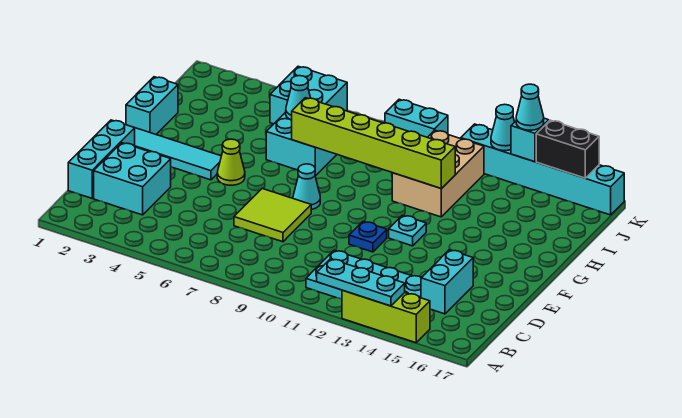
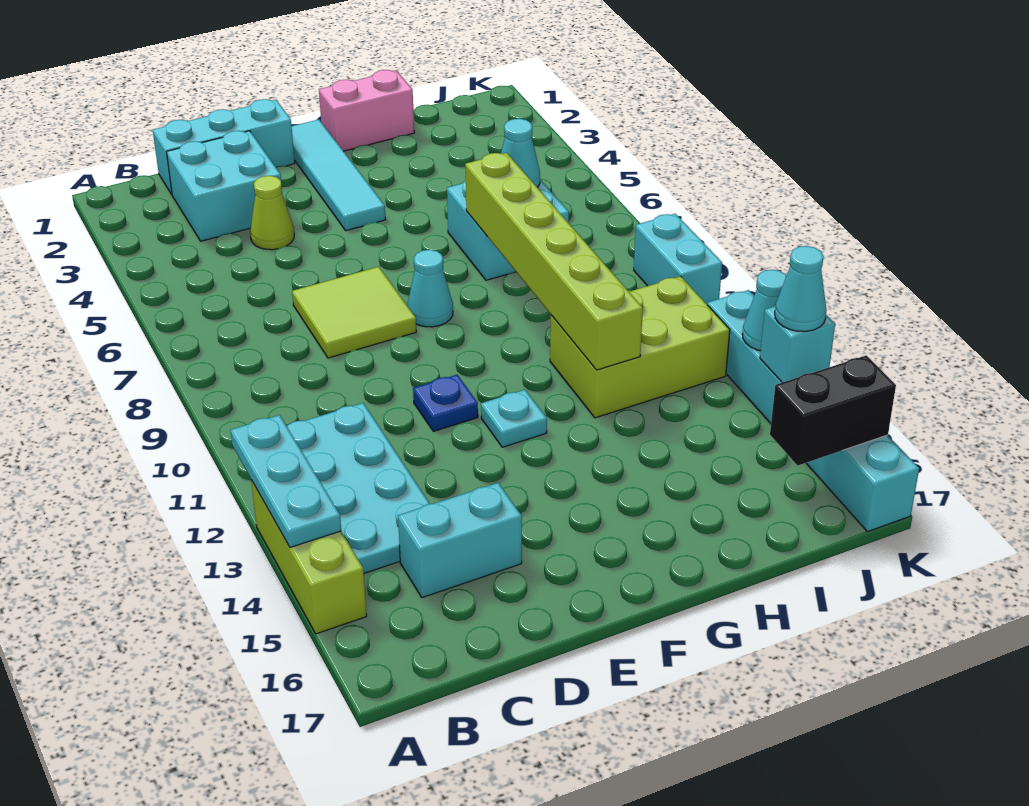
lime cone F5 level 1 -> lime cone D4 level 1
cyan brick G1:H1 level 1 -> pink brick G1:H1 level 1
tan brick H11:J12 level 1 -> lime brick H11:J12 level 1
cyan brick J5:K6 level 1 -> none
black brick K15:K16 level 2 -> black brick J16:K16 level 2

